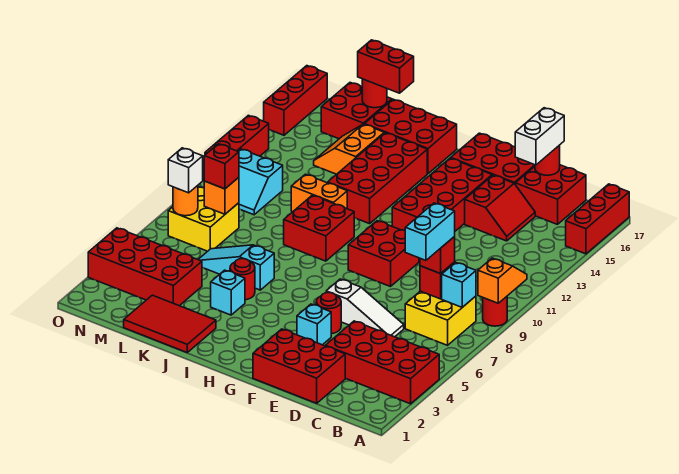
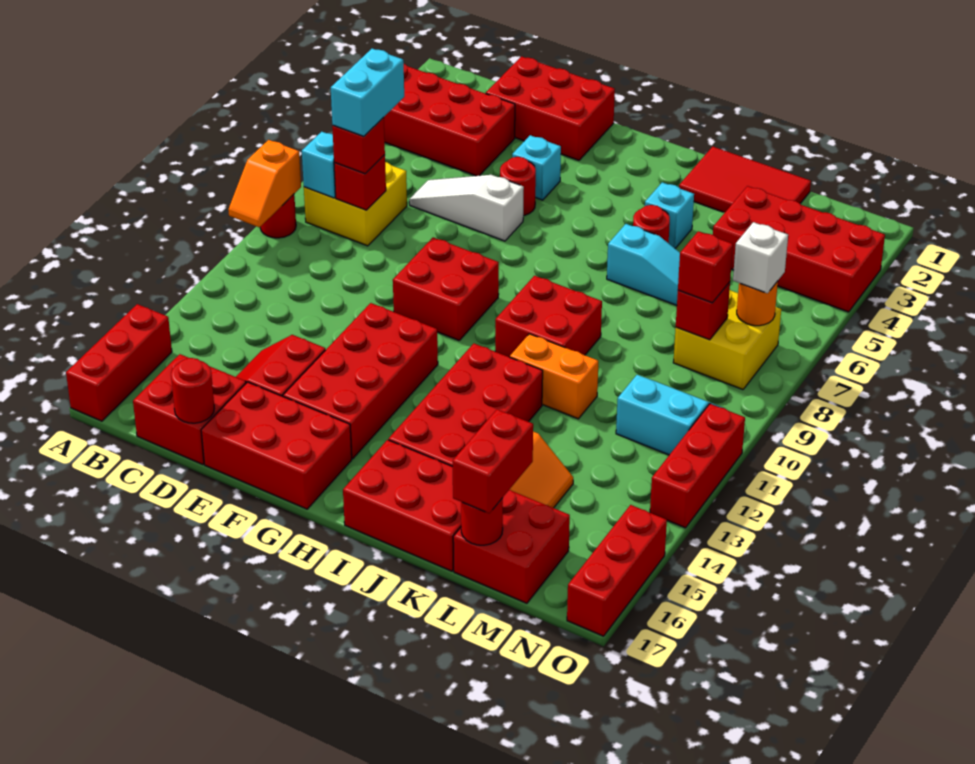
white brick D16:D17 level 3 -> none
red brick K17:L17 level 3 -> red brick L16:L17 level 3
orange brick M8 level 2 -> red brick M8 level 2

